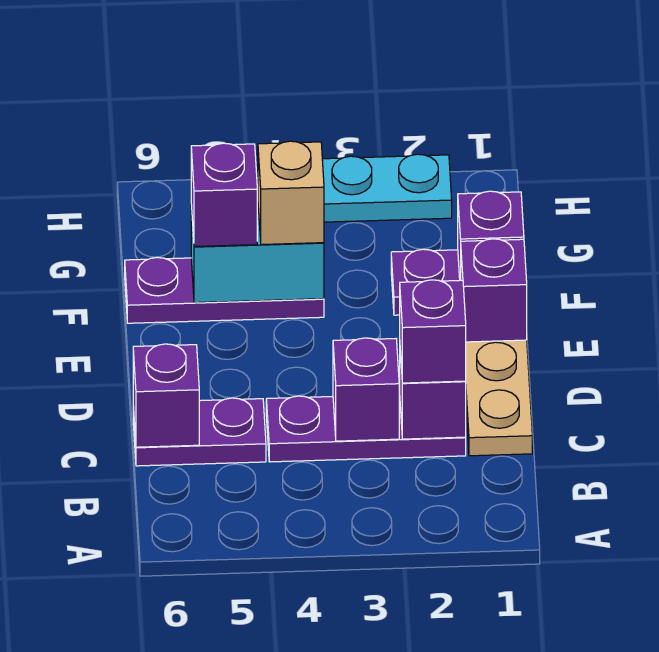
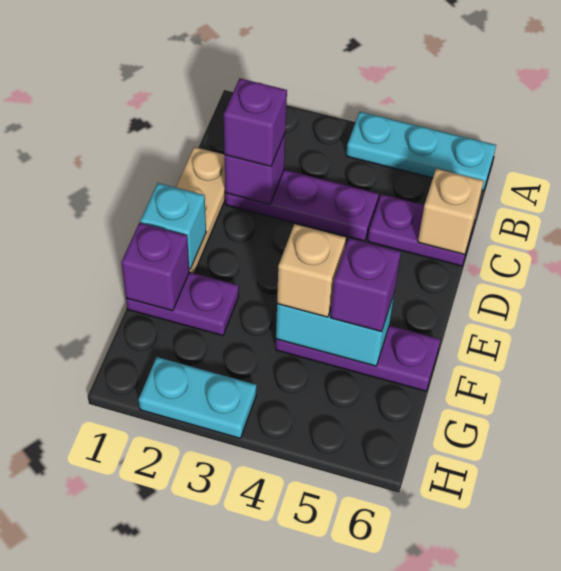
none -> cyan plate A4:A6 level 1
purple brick C3 level 2 -> none
purple brick C6 level 2 -> tan brick C6 level 2
purple brick E1 level 2 -> cyan brick E1 level 2

